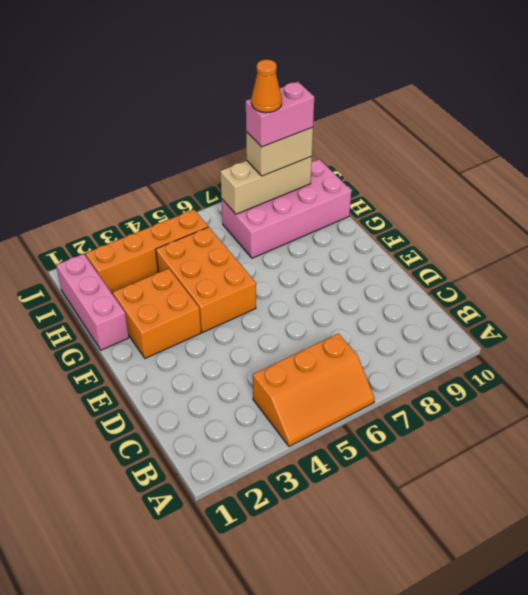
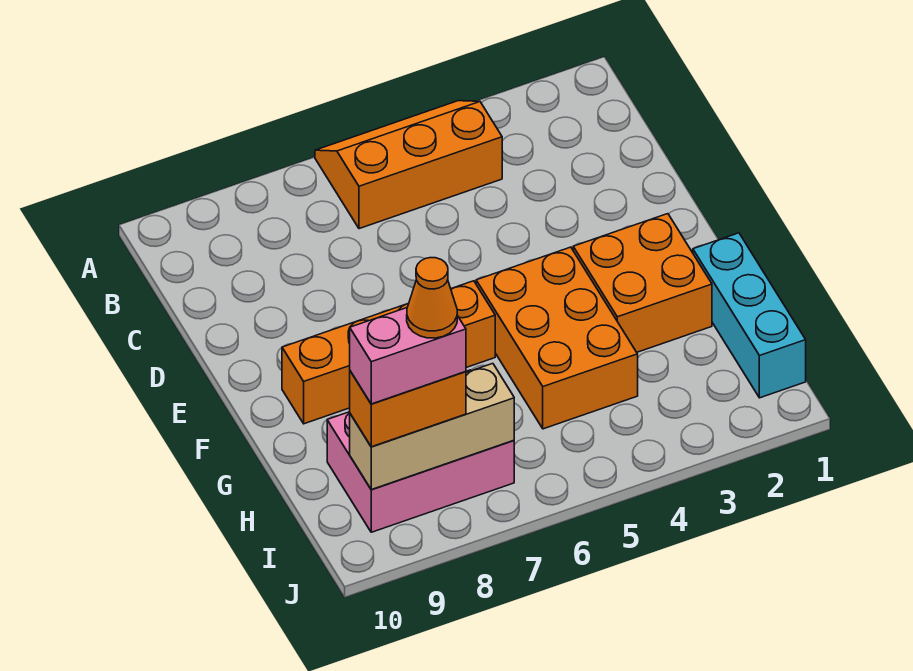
pink brick G1:I1 level 1 -> cyan brick G1:I1 level 1
pink brick H7:I10 level 1 -> pink brick H7:I9 level 1
orange brick I2:I5 level 1 -> orange brick F6:F9 level 1
tan brick I8:I9 level 3 -> orange brick I8:I9 level 3

